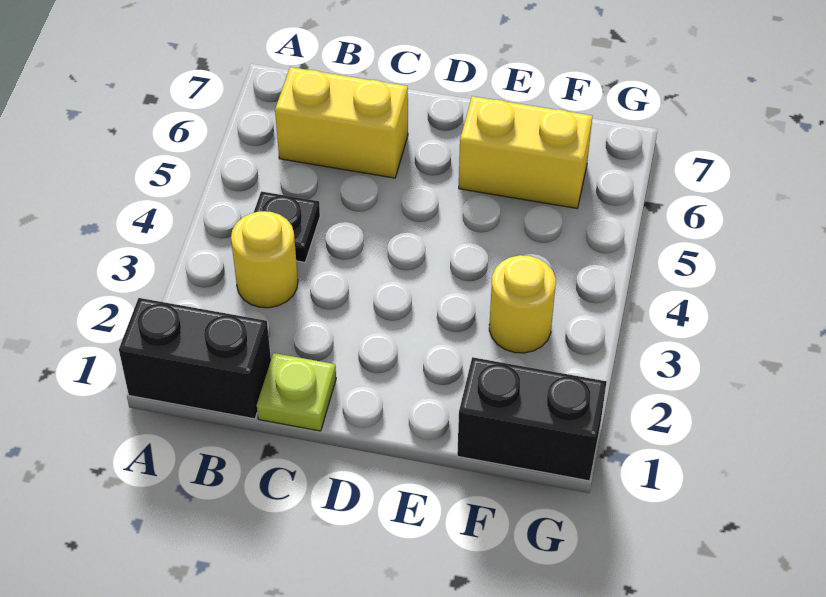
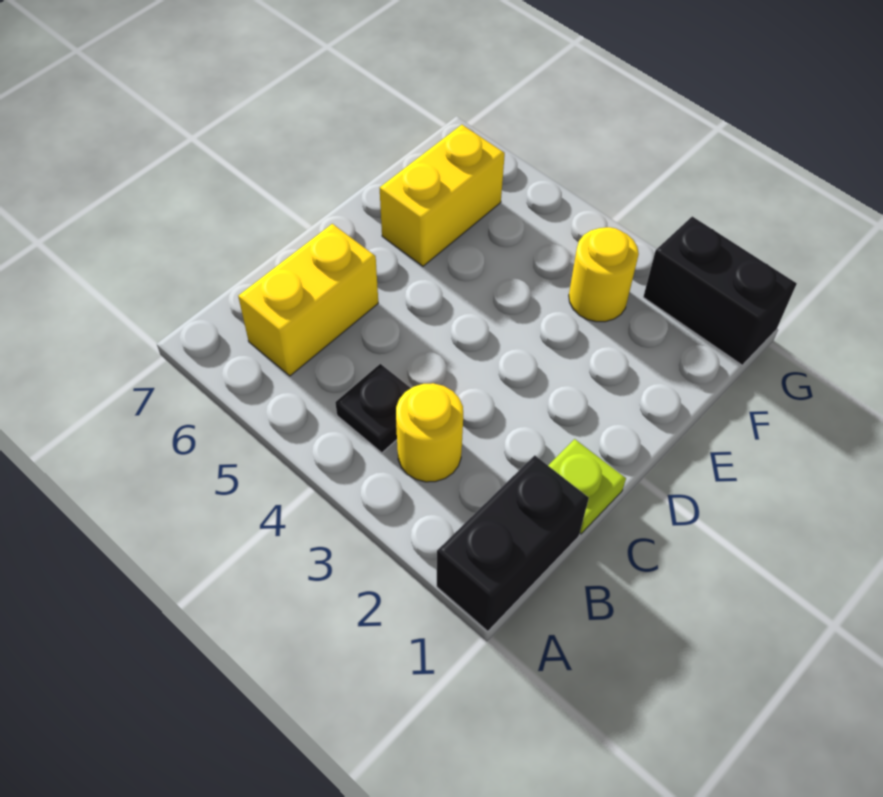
black brick F1:G1 level 1 -> black brick G1:G2 level 1

